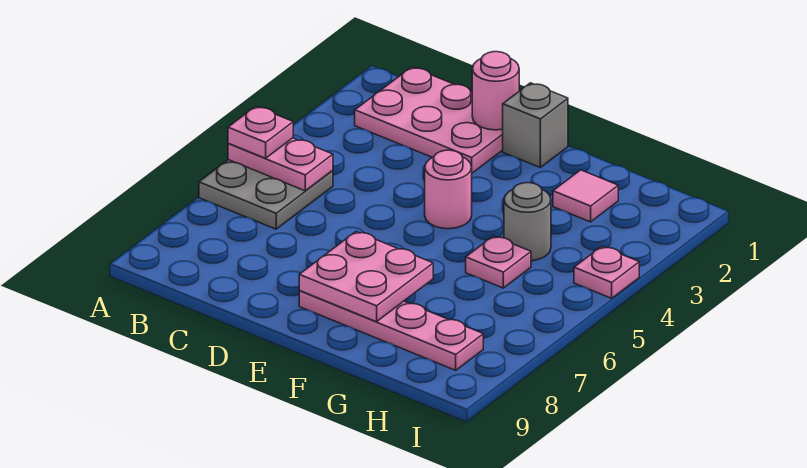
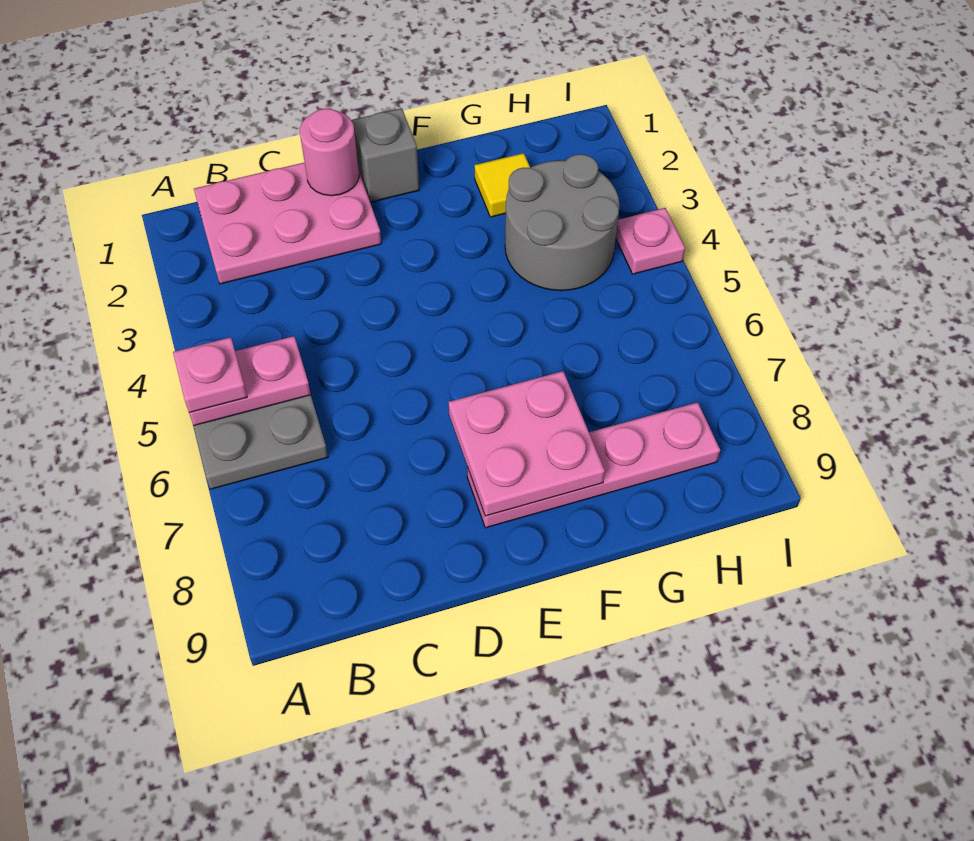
pink round brick E4 level 1 -> none
pink tile G2 level 1 -> yellow tile G2 level 1
grey round brick G4 level 1 -> grey round brick G3:H4 level 1
pink plate G5 level 1 -> none

